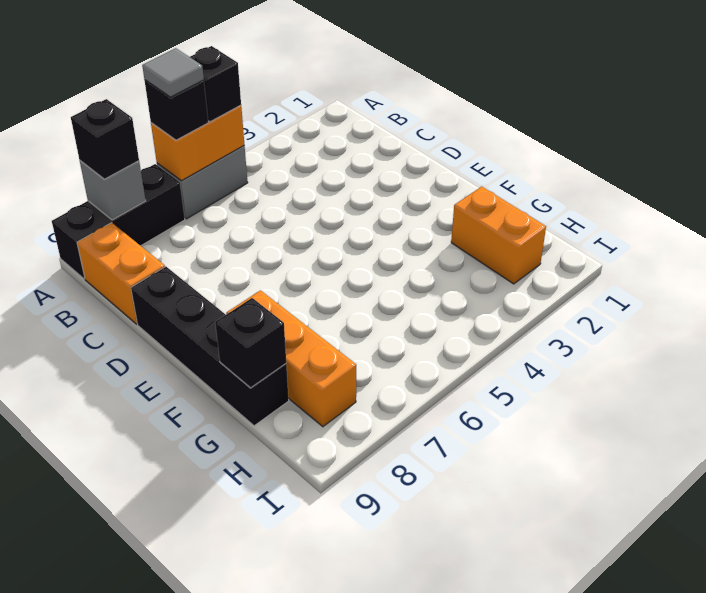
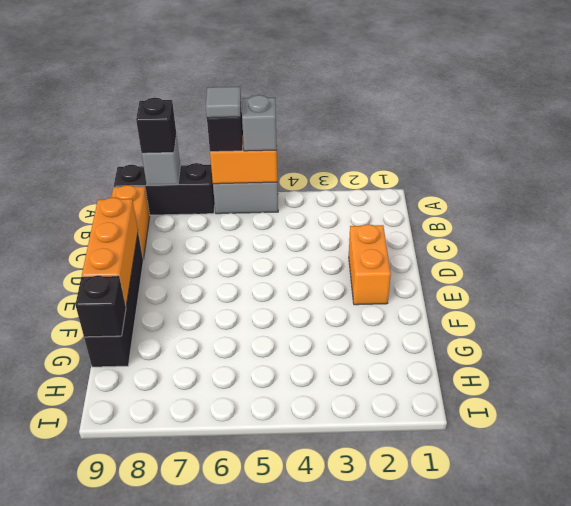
black brick A5 level 3 -> grey brick A5 level 3
orange brick F8:H8 level 1 -> orange brick D9:F9 level 2
orange brick G2:H2 level 1 -> orange brick D2:E2 level 1

